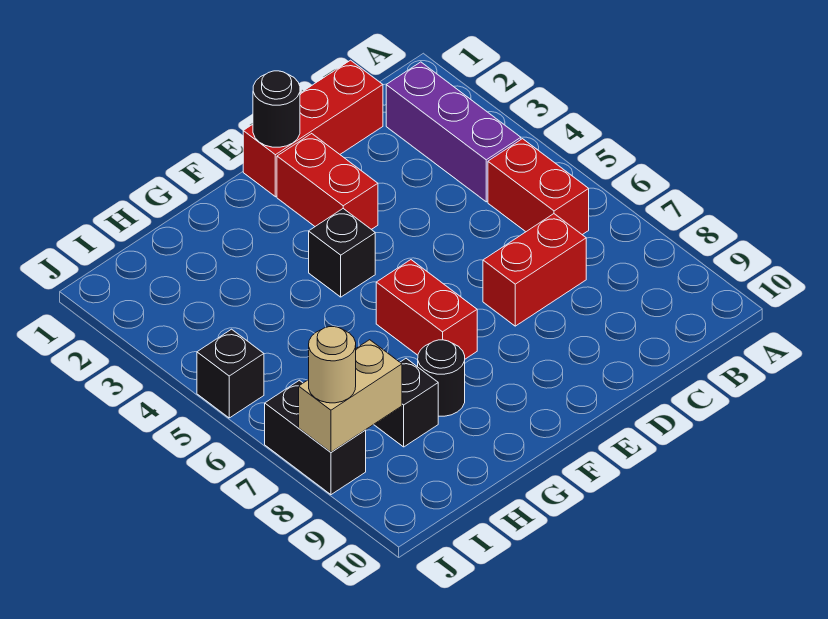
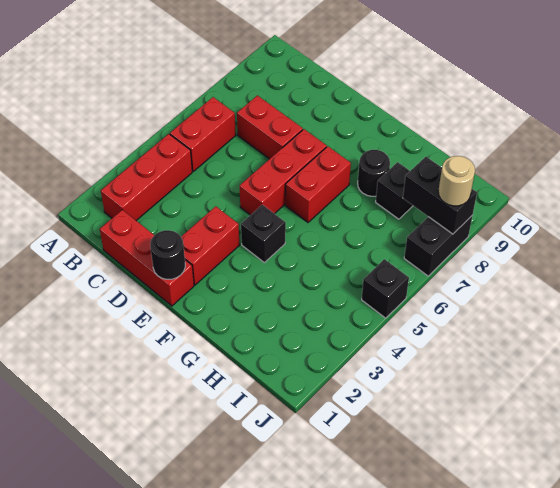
purple brick B2:B4 level 1 -> red brick B2:B4 level 1
none -> red brick E5:E7 level 1
tan brick I8:J8 level 2 -> black brick I8:J8 level 2

